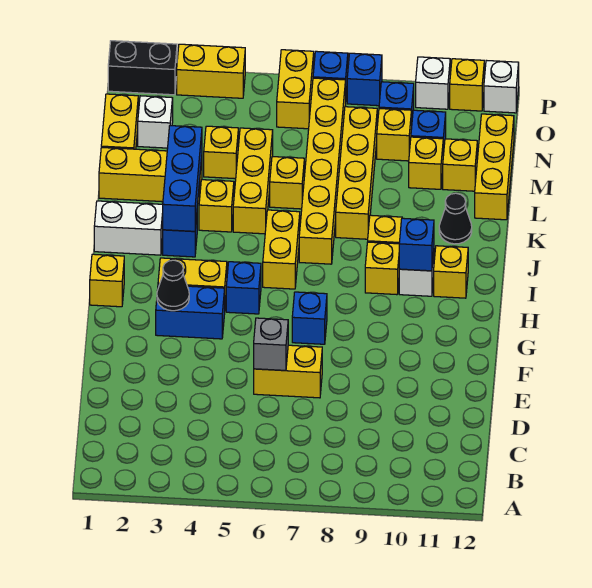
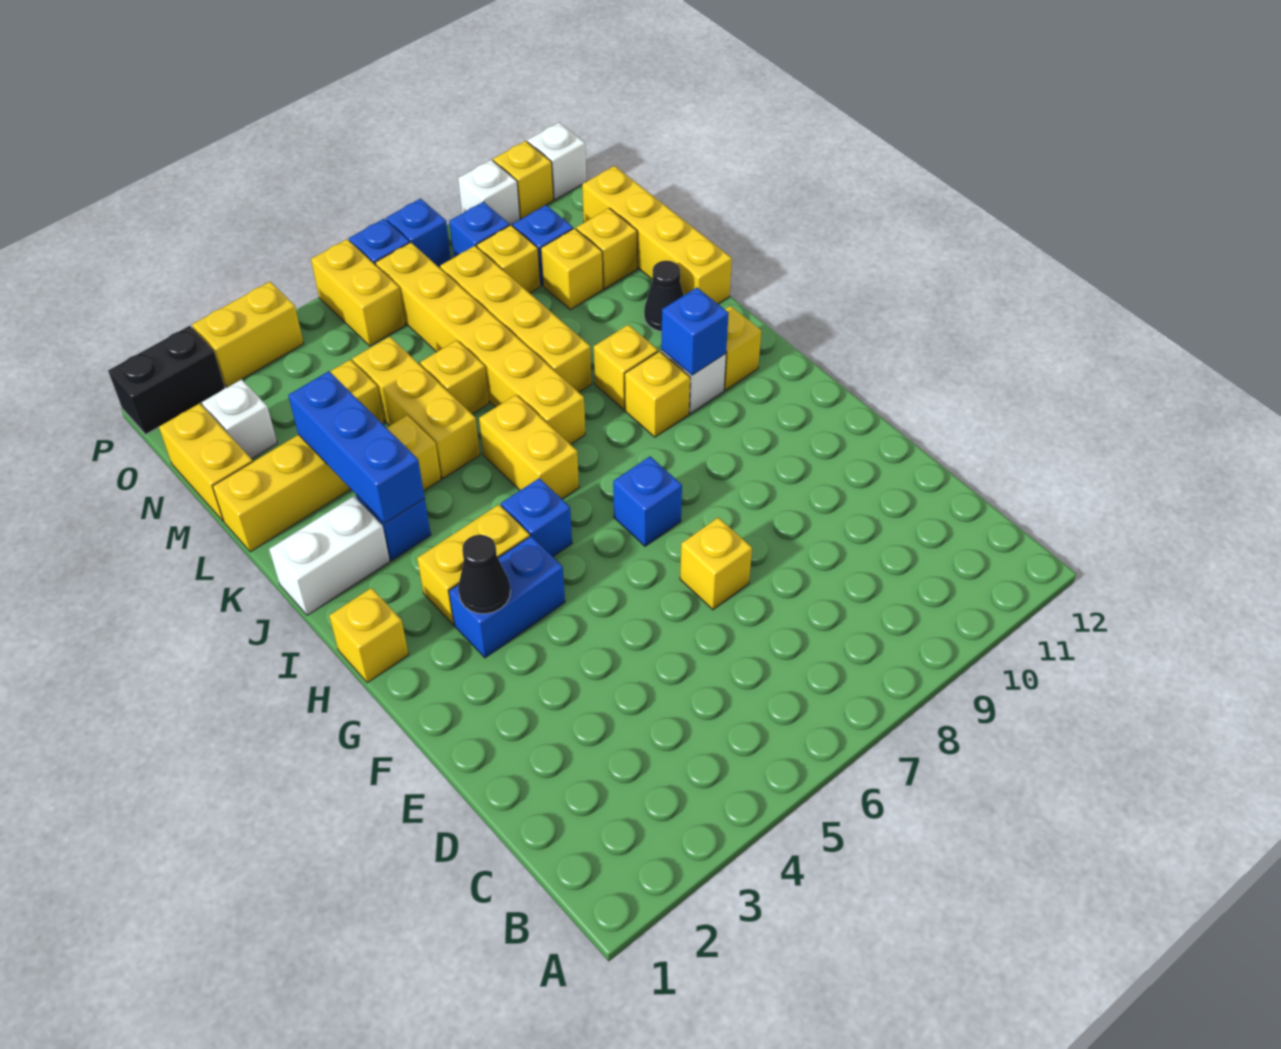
yellow brick E6:E7 level 1 -> yellow brick E7 level 1
grey brick E6 level 2 -> none
yellow brick L12:N12 level 1 -> yellow brick K12:N12 level 1

